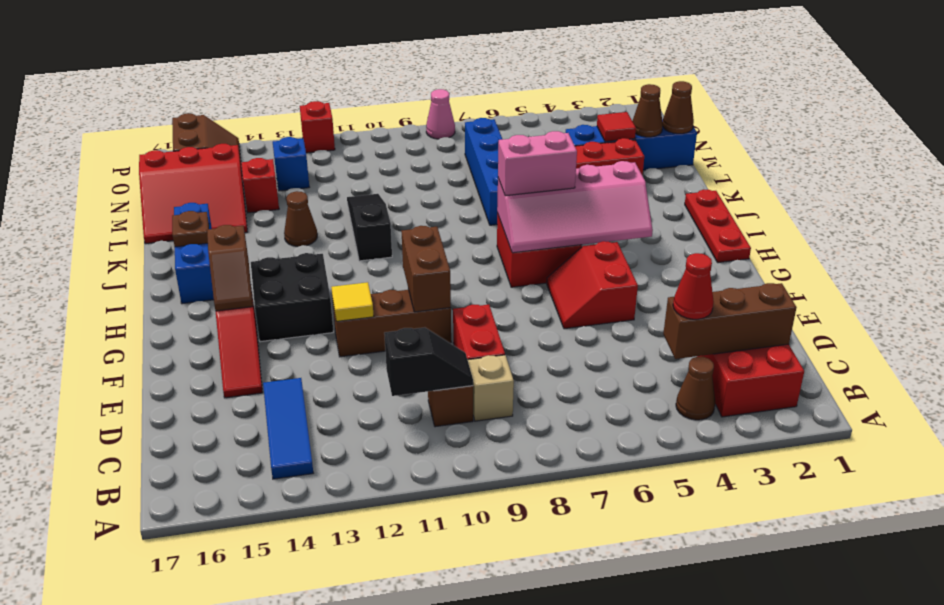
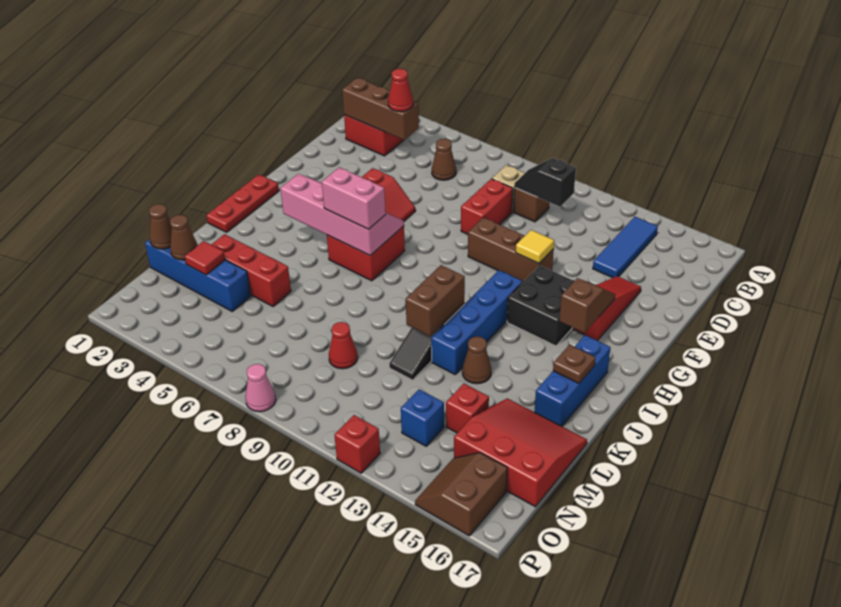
brown cone B4 level 1 -> brown cone C6 level 1
brown brick F10:G10 level 2 -> brown brick J11:K11 level 2
blue brick K7:N7 level 1 -> blue brick H12:K12 level 1
none -> red cone M9 level 1

